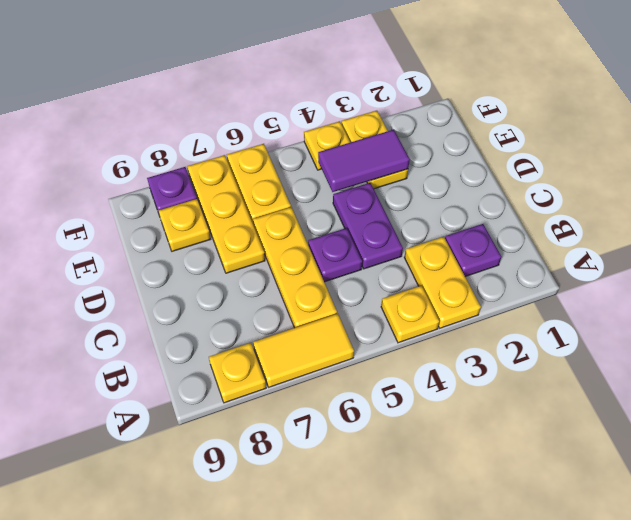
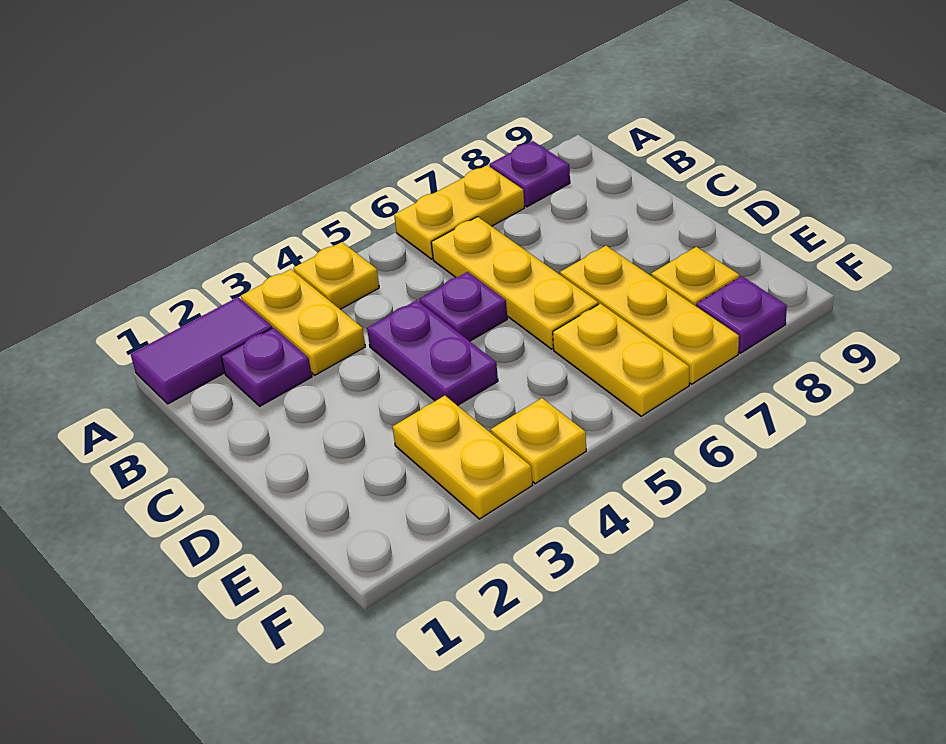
yellow tile A6:A7 level 1 -> yellow plate A6:A7 level 1
yellow plate A8 level 1 -> purple plate A8 level 1
purple tile E3:E4 level 2 -> purple tile A1:A2 level 1

